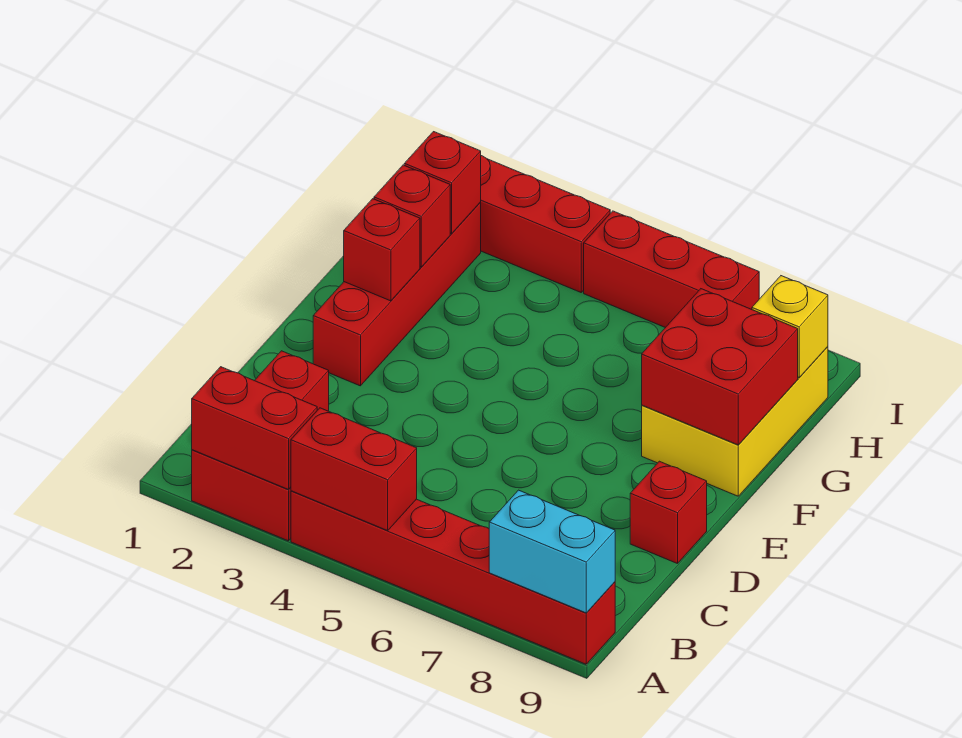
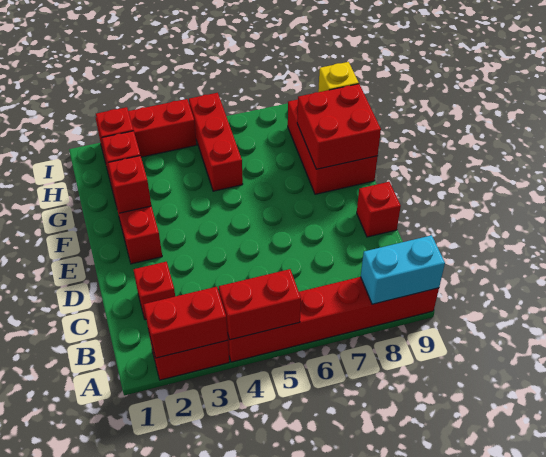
yellow brick F8:H9 level 1 -> red brick F8:H9 level 1
red brick I5:I7 level 1 -> red brick G5:I5 level 1

